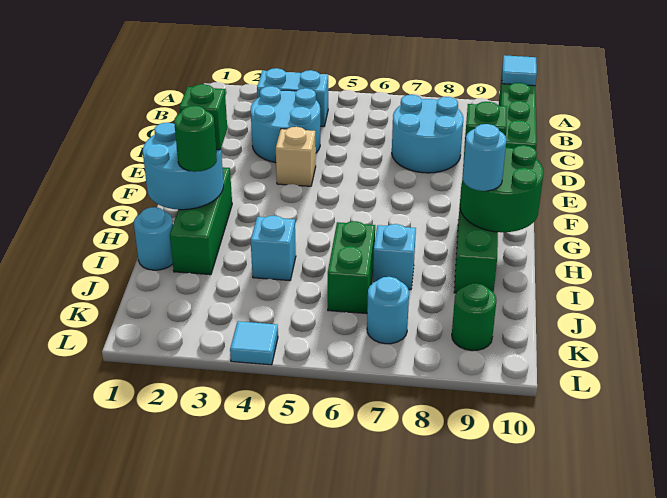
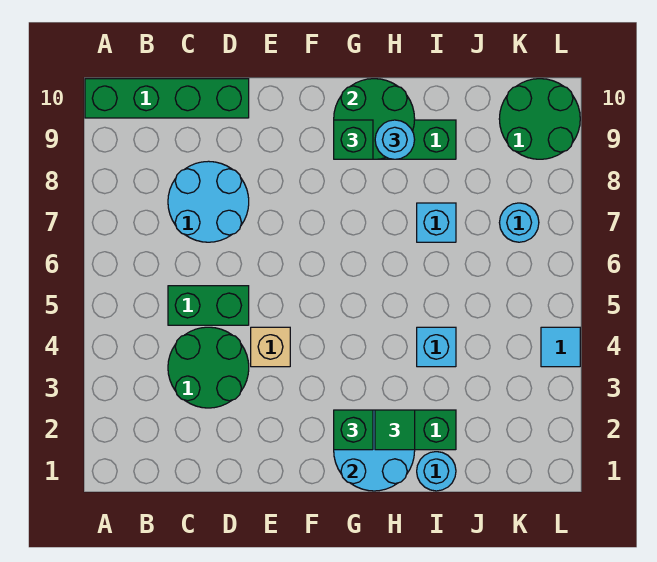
cyan tile A10 level 2 -> none
cyan brick B3:B4 level 1 -> none
cyan round brick C3:D4 level 1 -> green round brick C3:D4 level 1
green round brick H2 level 3 -> green tile H2 level 3
green brick I6:J6 level 1 -> green brick C5:D5 level 1
green round brick K9 level 1 -> green round brick K9:L10 level 1

